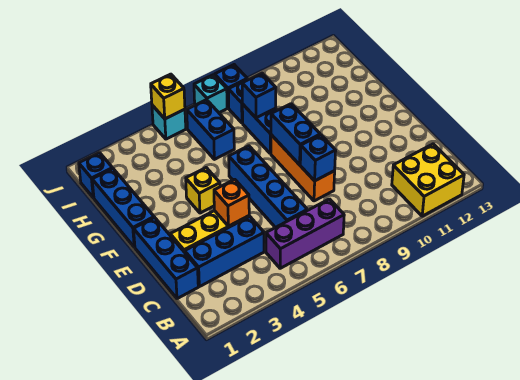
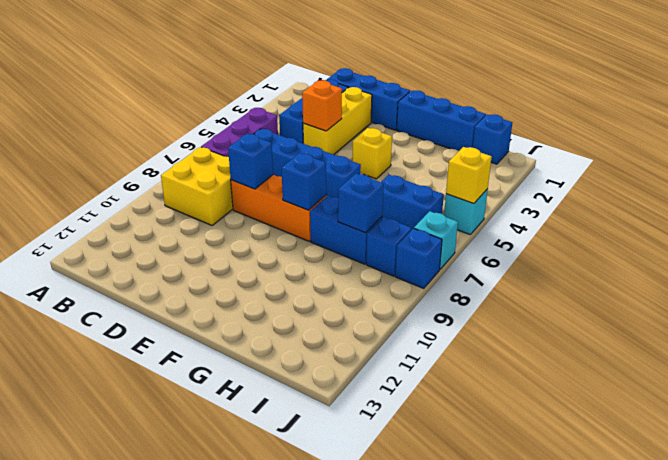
yellow brick A11:B12 level 1 -> yellow brick B8:C9 level 1
blue brick E8:F8 level 2 -> blue brick F8 level 2

